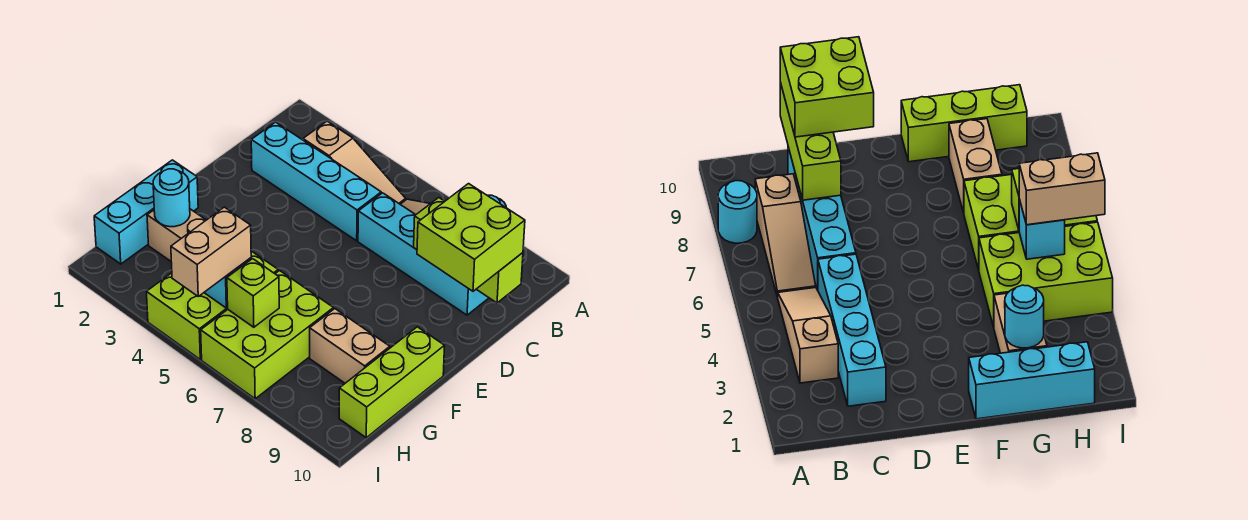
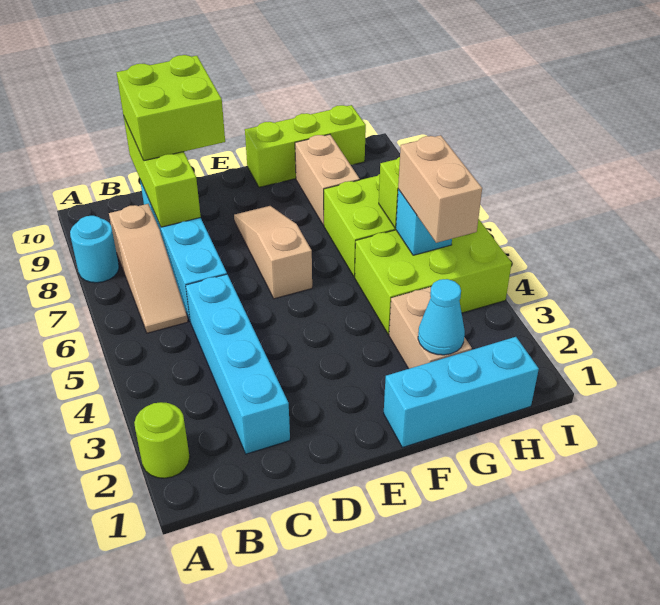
none -> lime round brick A2 level 1
tan slope B3:B5 level 1 top 3 -> tan slope E6:E8 level 1 top 6
cyan round brick G2 level 2 -> cyan cone G2 level 2
tan brick H5:I5 level 3 -> tan brick H4:H5 level 3

